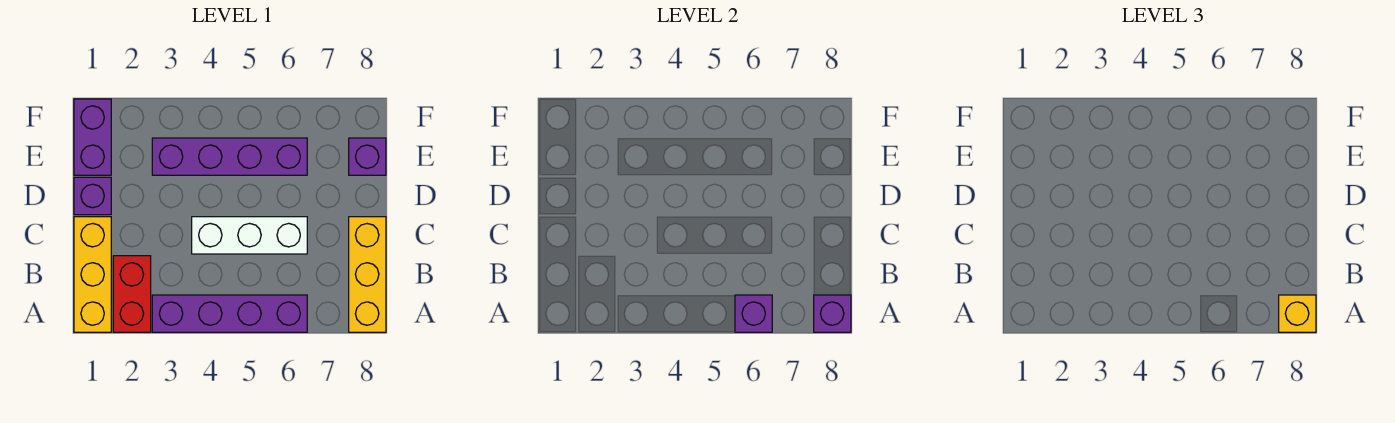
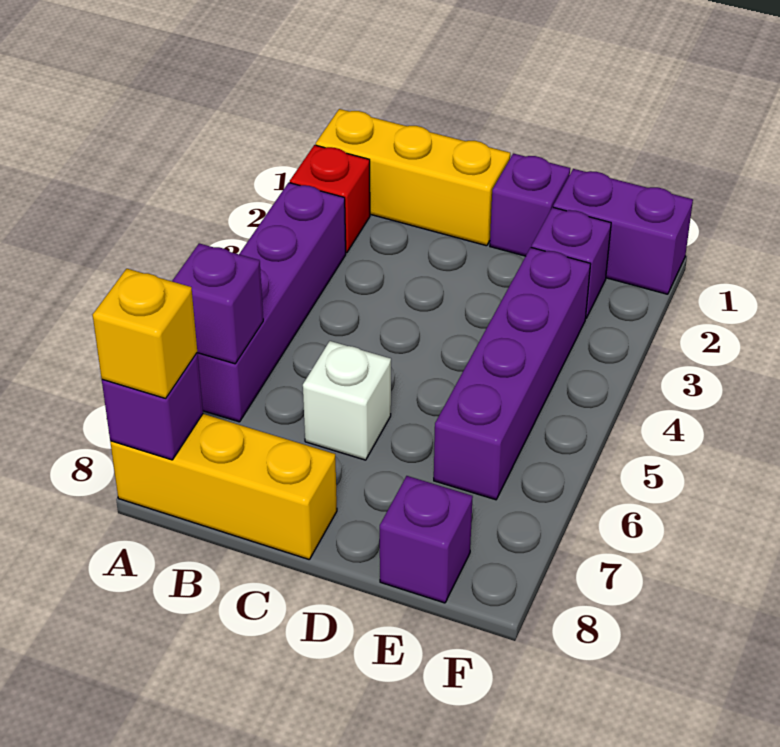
red brick A2:B2 level 1 -> red brick A2 level 1
white brick C4:C6 level 1 -> white brick C6 level 1
none -> purple brick E2 level 1

